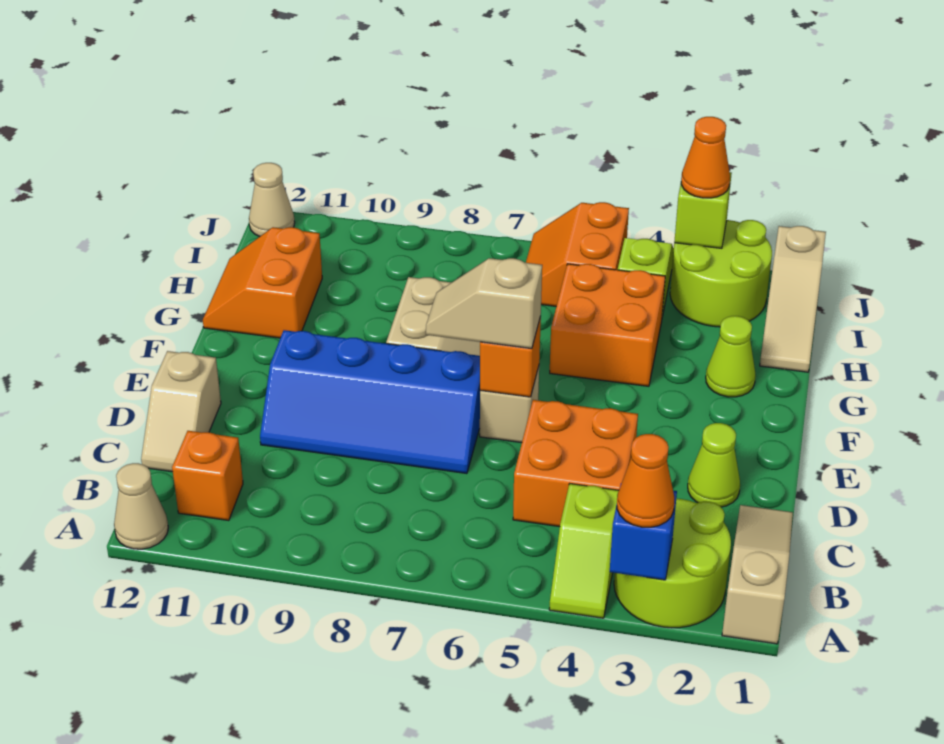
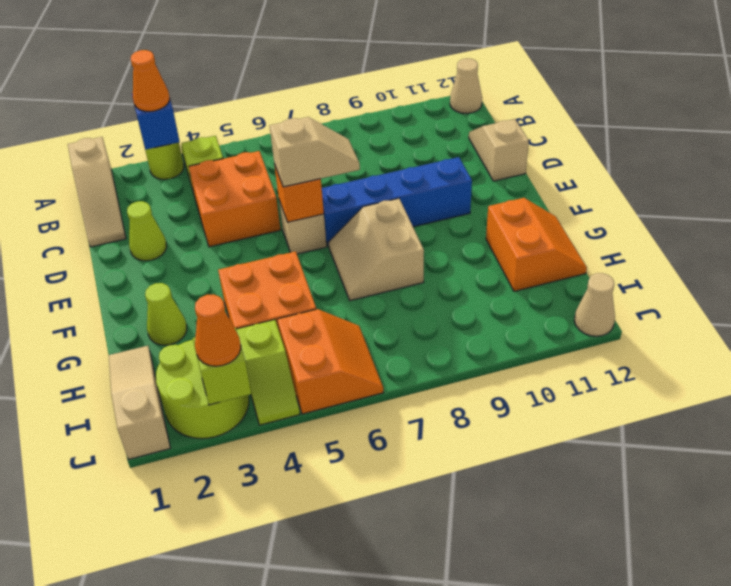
lime round brick A2:B3 level 1 -> lime round brick A3 level 1
orange brick B11 level 1 -> none

